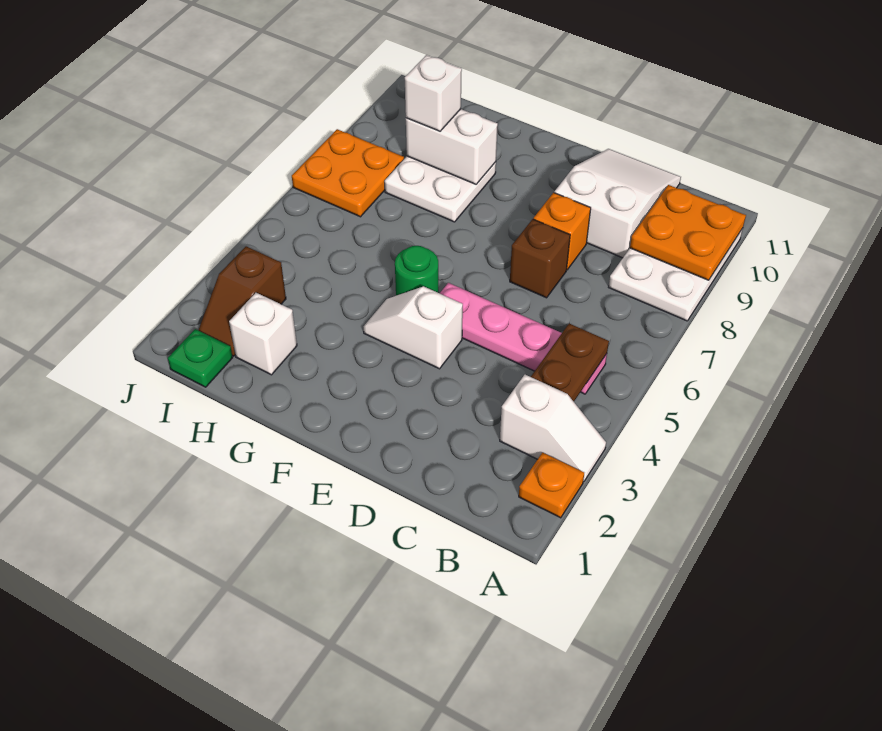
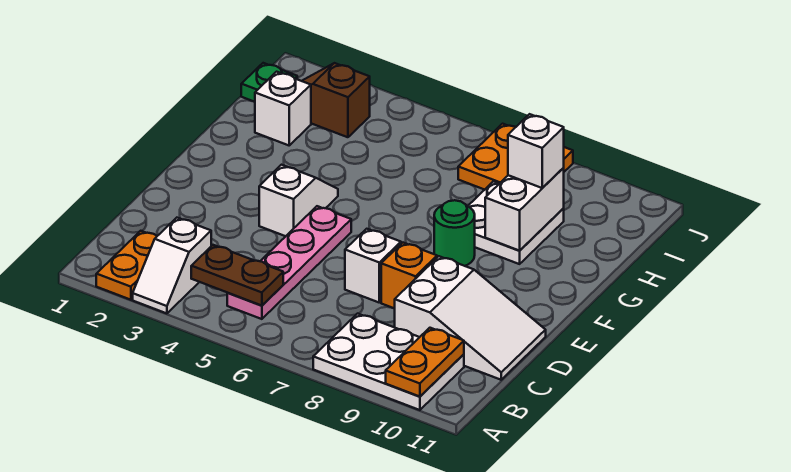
orange plate A2 level 1 -> orange plate A2:B2 level 1
orange plate A9:B10 level 2 -> orange plate A10:B10 level 2
brown brick D7 level 1 -> white brick D7 level 1
green round brick F5 level 1 -> green round brick F8 level 1

